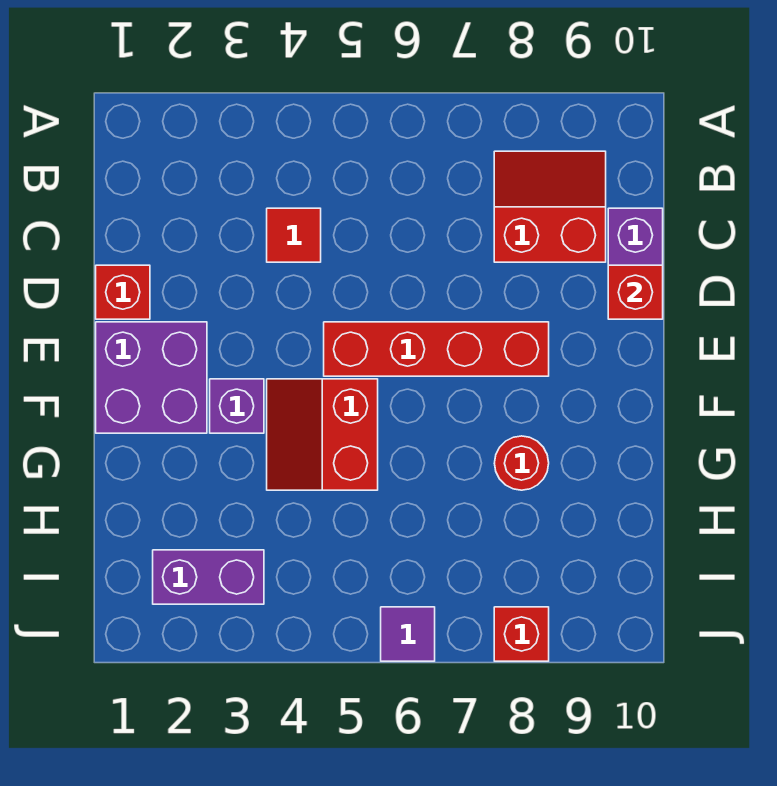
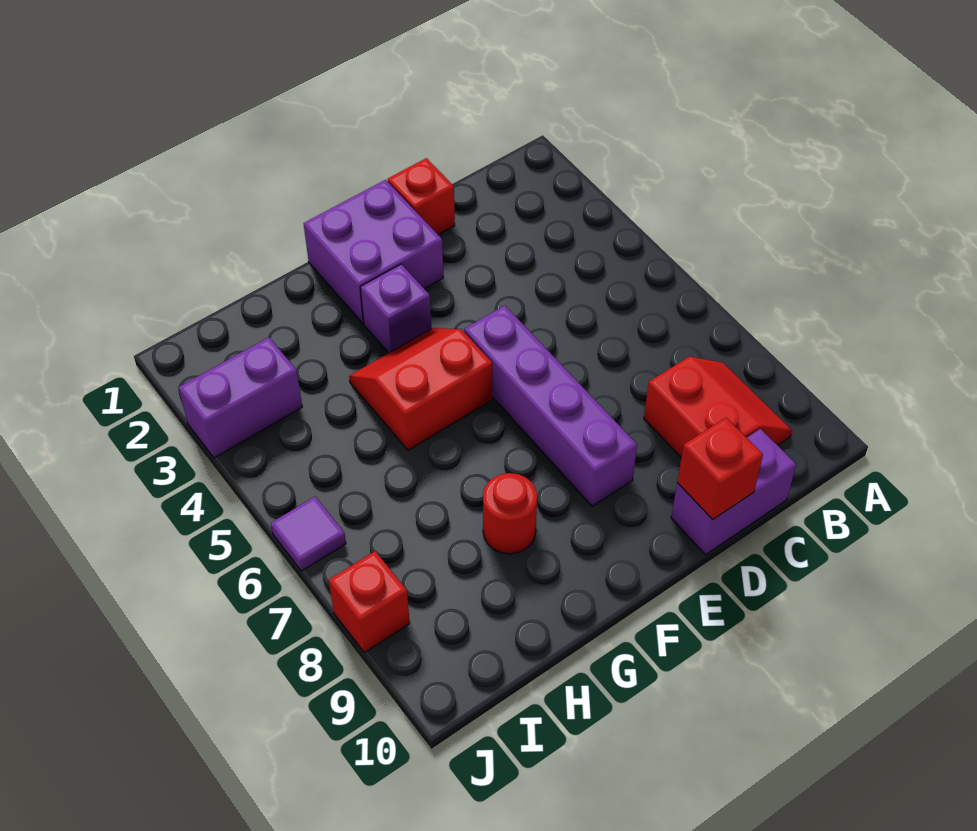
red tile C4 level 1 -> none
red brick E5:E8 level 1 -> purple brick E5:E8 level 1
purple brick I2:I3 level 1 -> purple brick I3:J3 level 1

